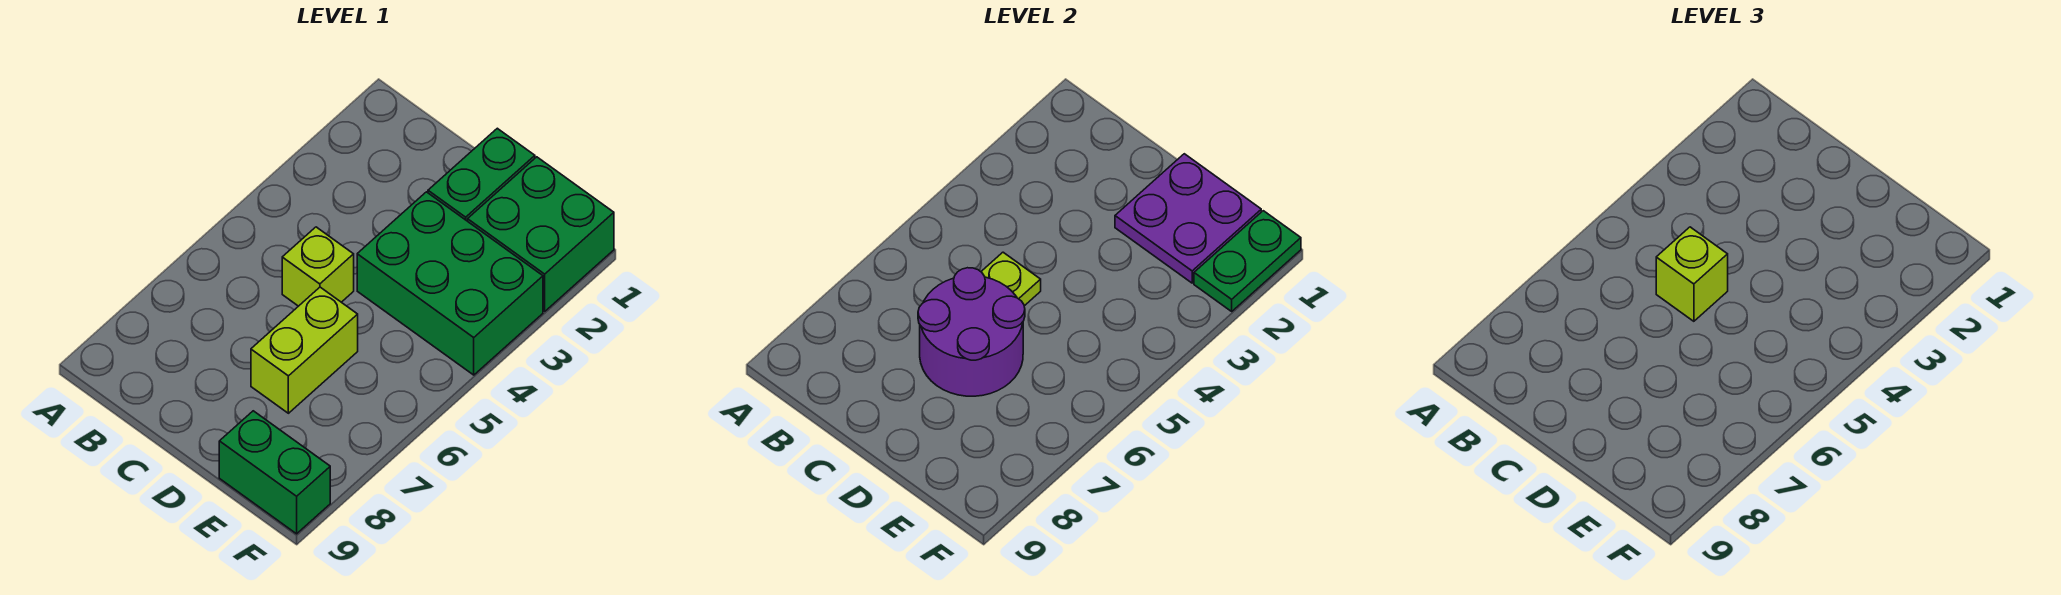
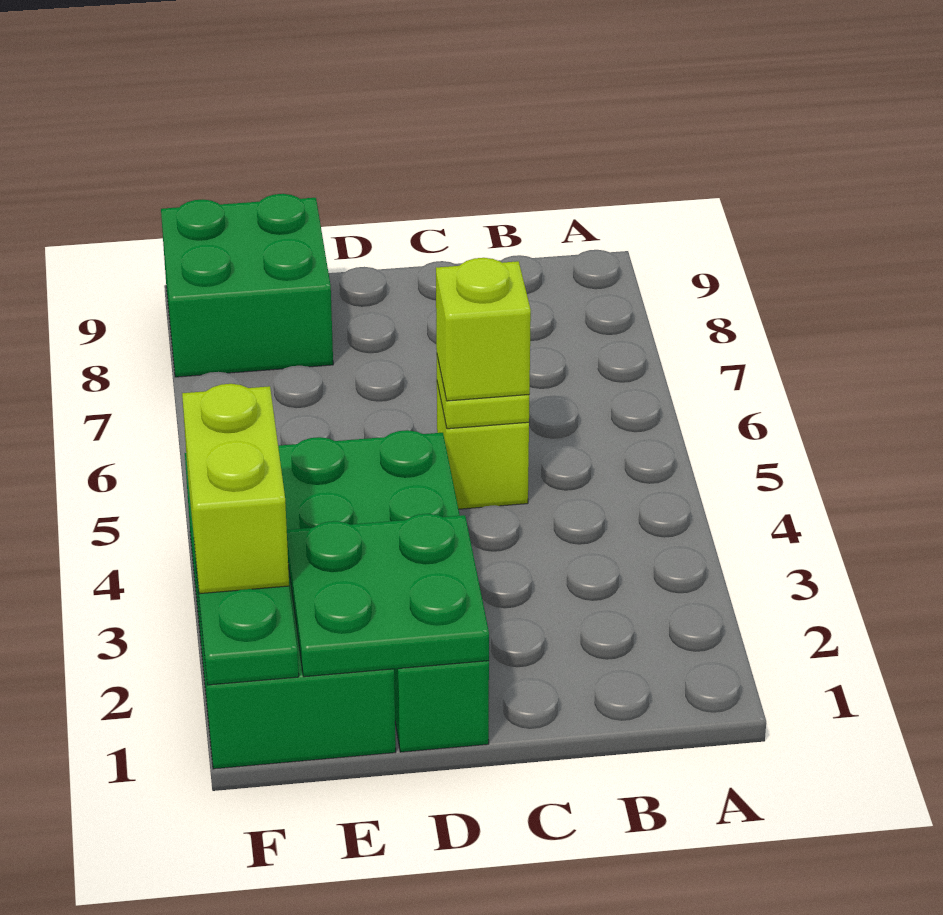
purple round brick C6:D7 level 2 -> none
purple plate D1:E2 level 2 -> green plate D1:E2 level 2
lime brick D6:D7 level 1 -> lime brick F2:F3 level 3
green brick E9:F9 level 1 -> green brick E8:F9 level 1

